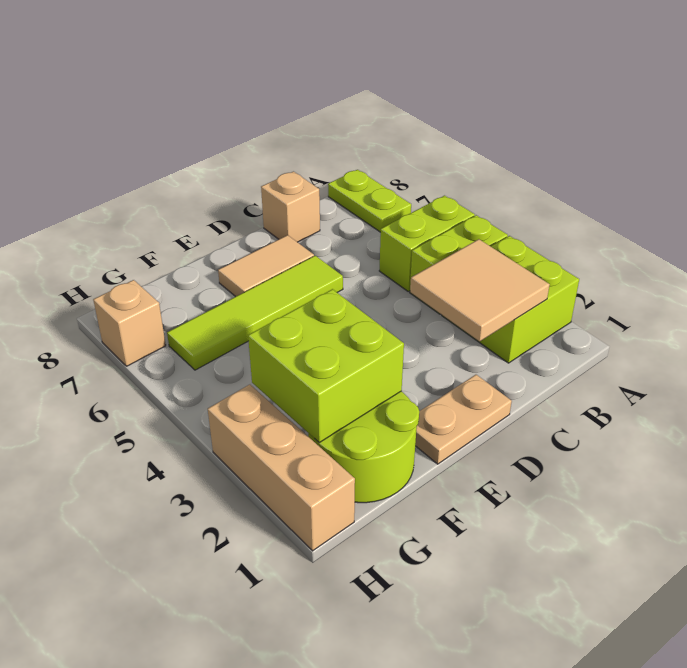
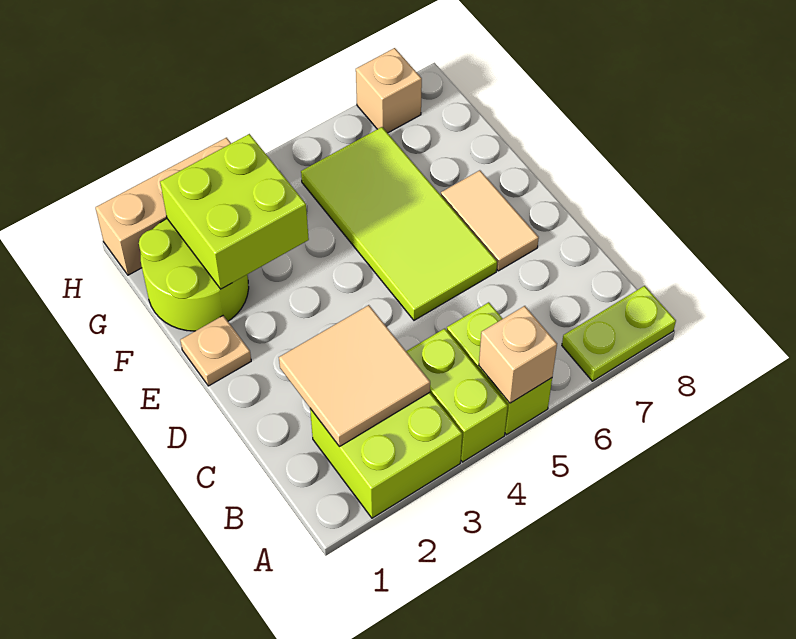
tan brick C8 level 1 -> tan brick A5 level 2
tan plate D1:E1 level 1 -> tan plate E1 level 1
lime tile D6:G6 level 1 -> lime tile D5:G6 level 1

